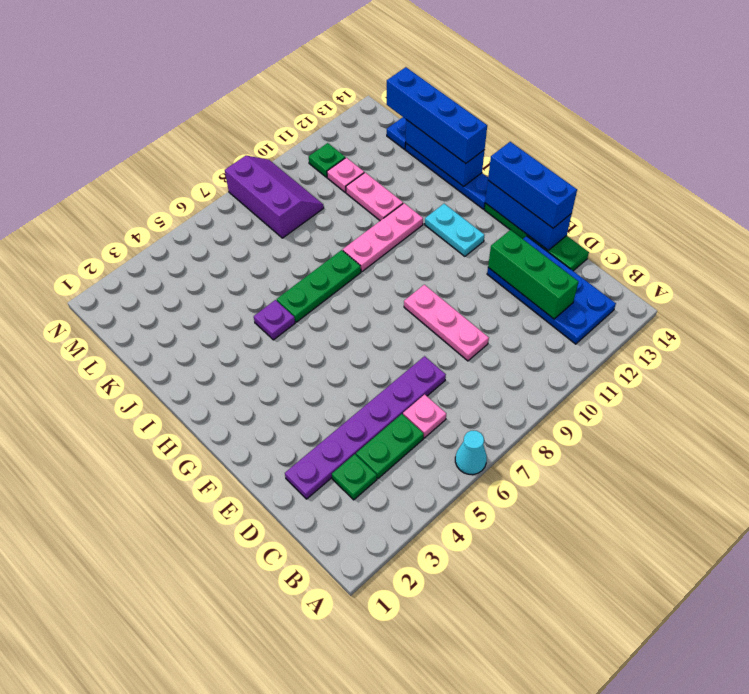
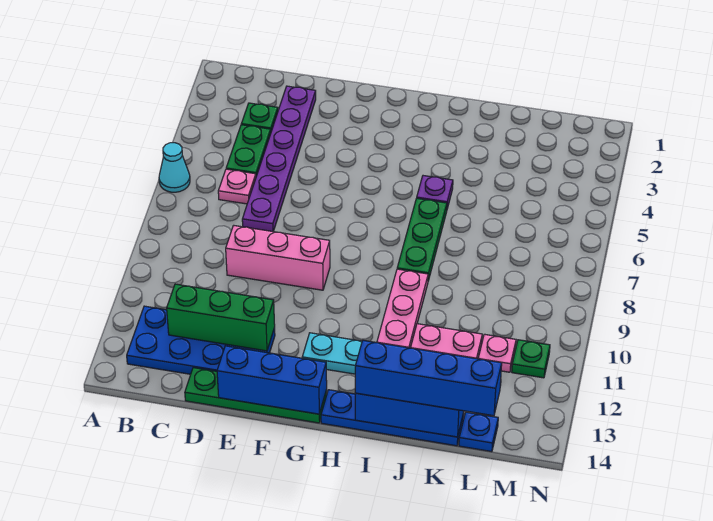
pink plate D9:F9 level 1 -> pink brick D9:F9 level 1
blue brick E14:G14 level 3 -> none
purple slope L8:N9 level 1 top 8 -> none

